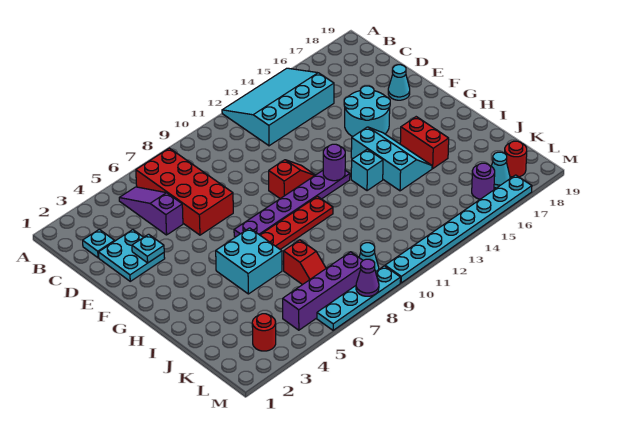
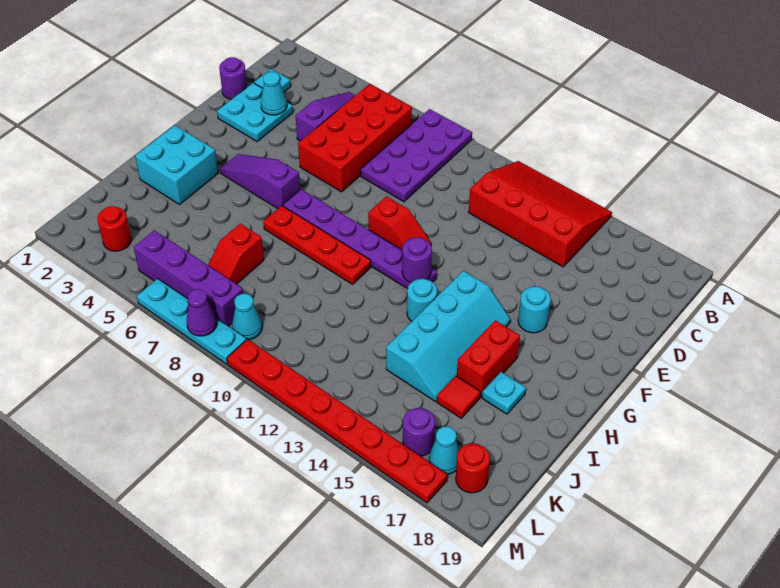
none -> purple plate A8:D9 level 1
cyan slope A12:C15 level 1 top C -> red slope A12:C15 level 1 top C
none -> purple round brick D1 level 1
cyan plate E3 level 2 -> cyan plate I17 level 1
cyan round brick E15:F16 level 1 -> cyan round brick F16 level 1
cyan cone E18 level 1 -> cyan cone D3 level 2
none -> purple slope G4:G6 level 1 top 6
cyan slope G14:I15 level 1 top 14 -> cyan slope G14:J15 level 1 top 14
cyan brick H5:I6 level 1 -> cyan brick H2:I3 level 1
cyan brick H13 level 1 -> cyan round brick H13 level 1
none -> red tile J16 level 1
cyan plate M10:M17 level 1 -> red plate M10:M17 level 1

